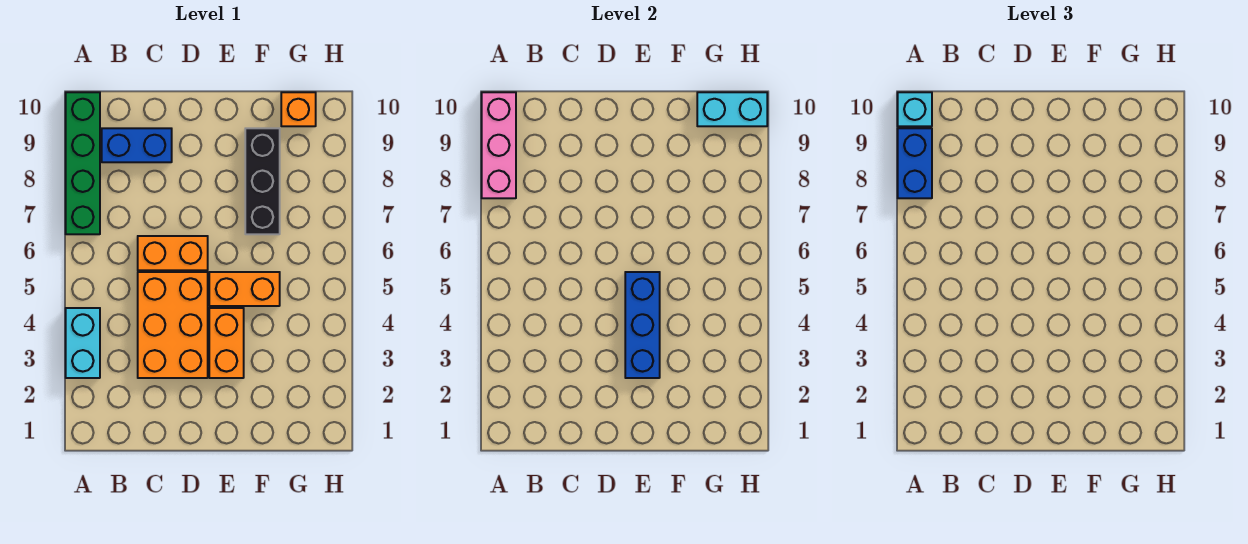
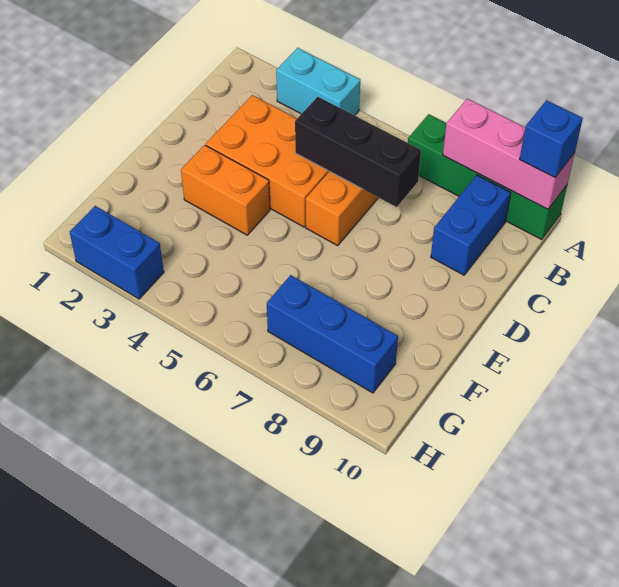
blue brick A8:A9 level 3 -> blue brick H2:H3 level 1
cyan brick A10 level 3 -> blue brick A10 level 3
blue brick E3:E5 level 2 -> blue brick G7:G9 level 1
orange brick E5:F5 level 1 -> none
black brick F7:F9 level 1 -> black brick C5:C7 level 2
orange brick G10 level 1 -> none
cyan brick G10:H10 level 2 -> none

